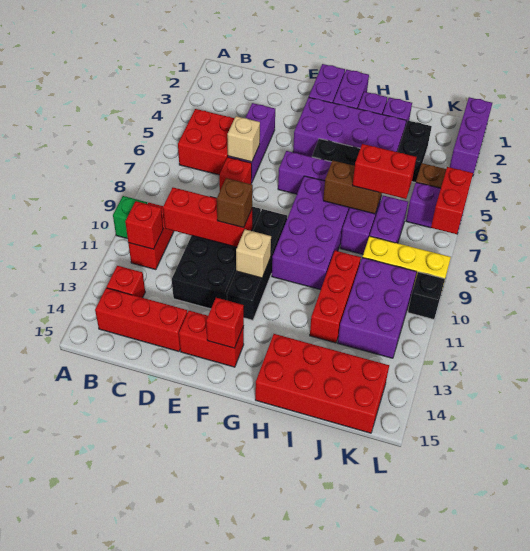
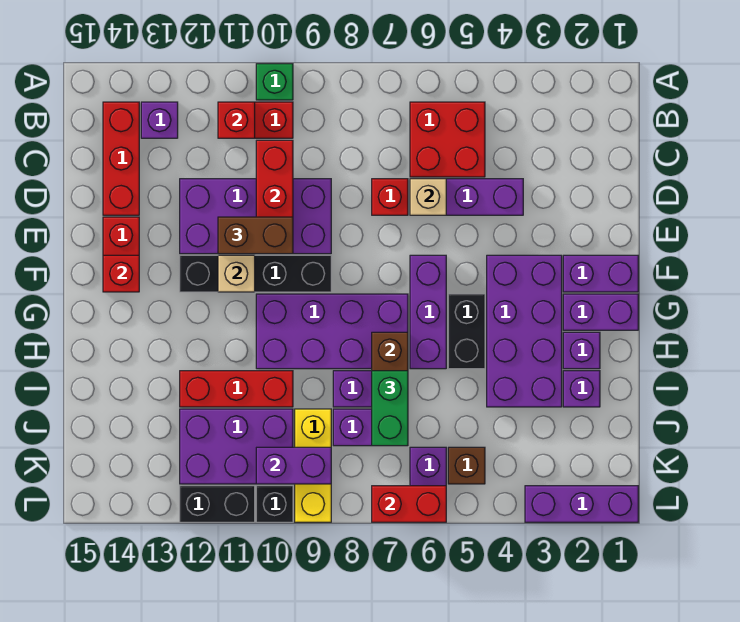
red brick B13 level 1 -> purple brick B13 level 1
black brick D9:E12 level 1 -> purple brick D9:E12 level 1
brown brick E10 level 3 -> brown brick E10:E11 level 3
red brick H14:K15 level 1 -> none
red brick I7:J7 level 3 -> green brick I7:J7 level 3
black brick J3:J4 level 1 -> black brick L11:L12 level 1
none -> purple brick K9:K10 level 2

